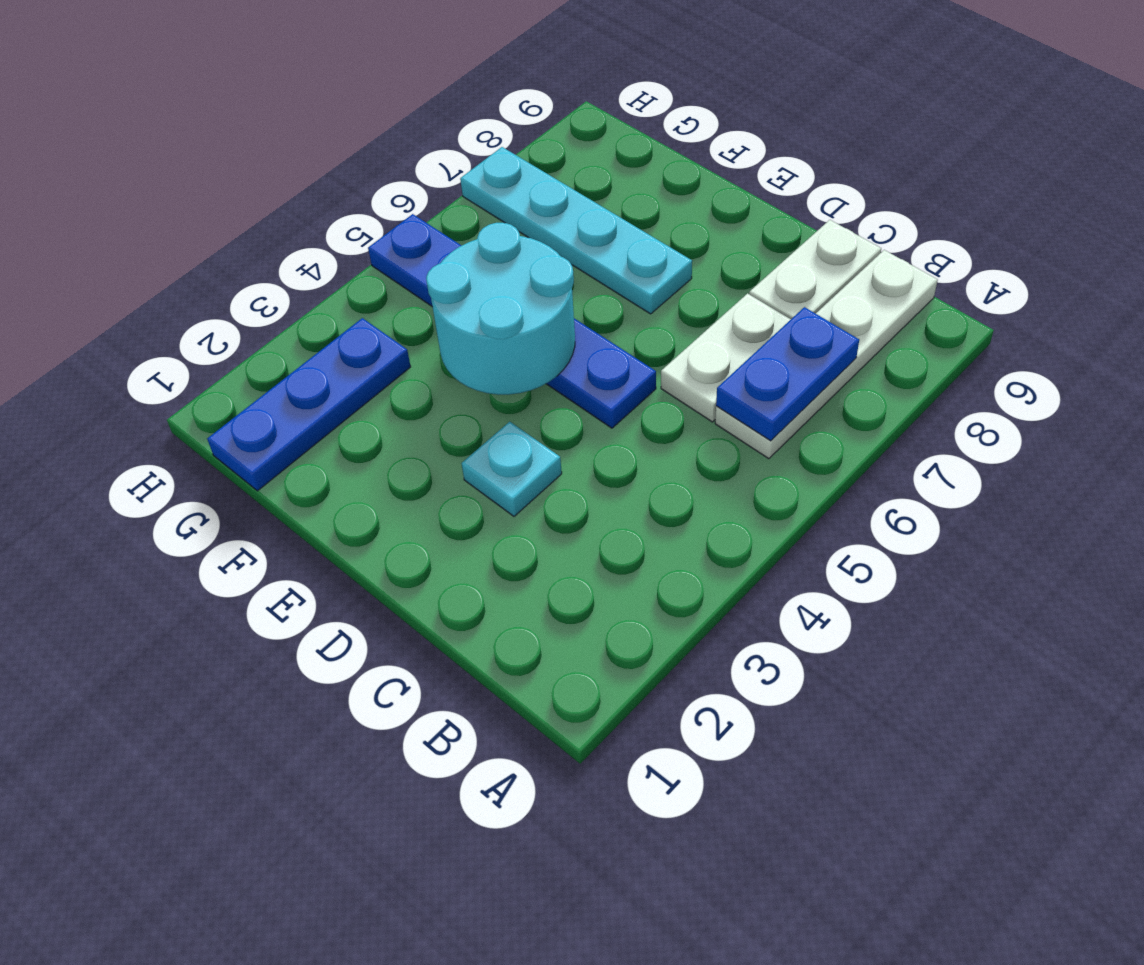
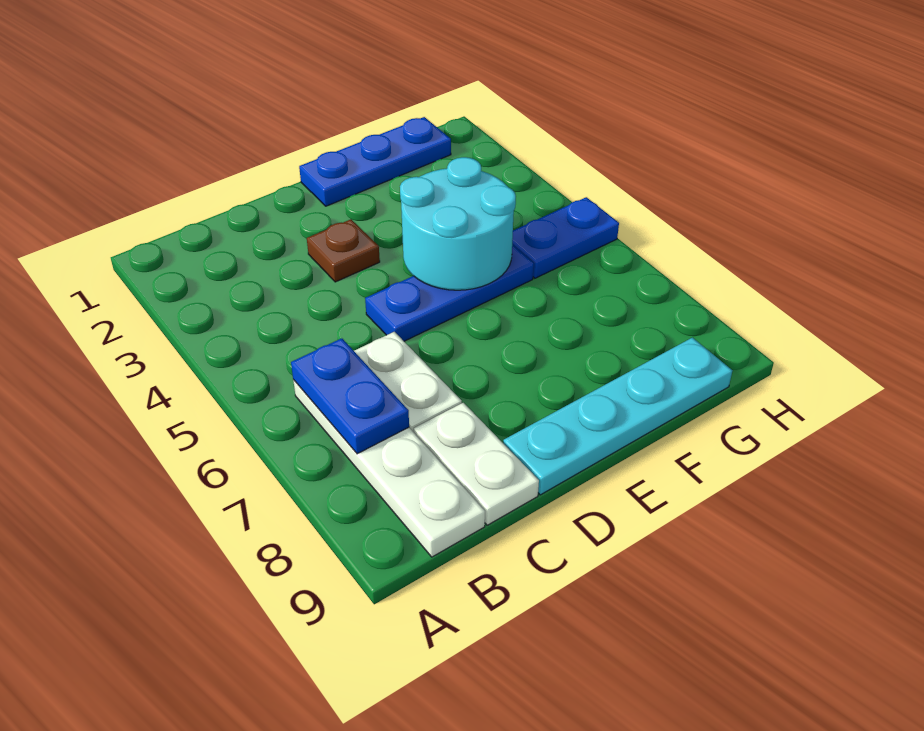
cyan plate D3 level 1 -> brown plate D3 level 1
cyan plate E7:H7 level 1 -> cyan plate D9:G9 level 1
blue plate G1:G3 level 1 -> blue plate E1:G1 level 1

